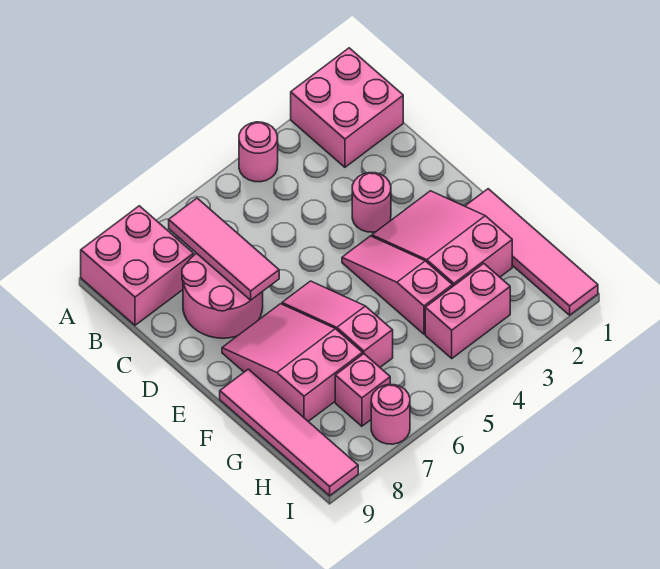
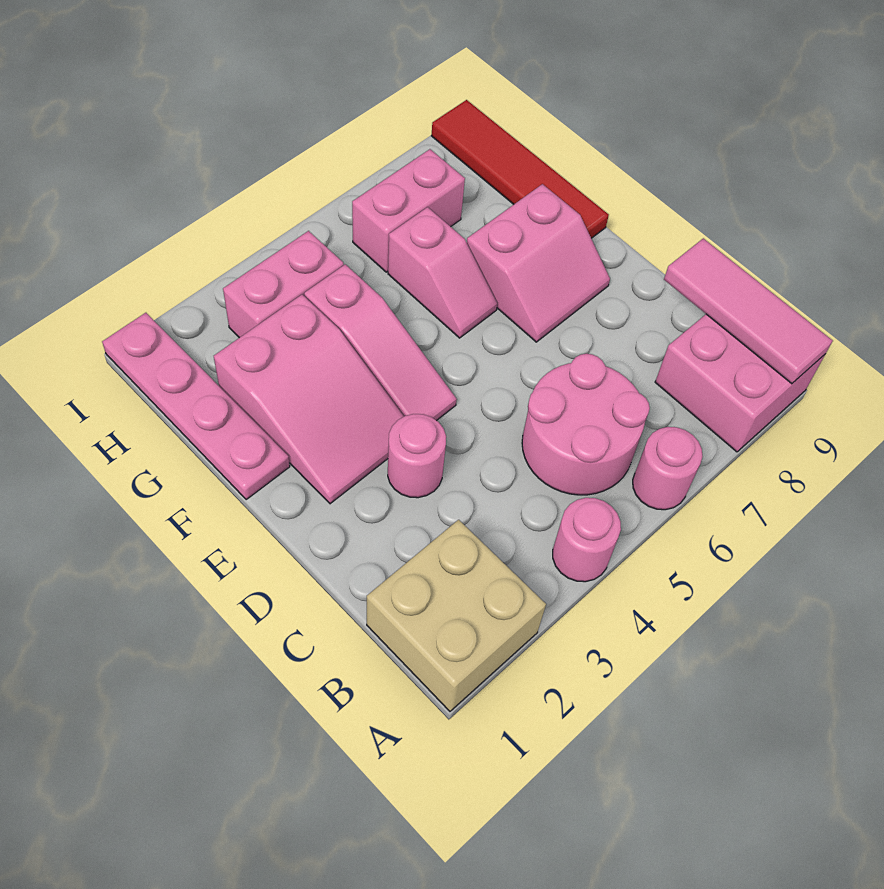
pink brick A1:B2 level 1 -> tan brick A1:B2 level 1
pink tile B7:D7 level 2 -> pink tile A9:C9 level 2
pink round brick C7:D8 level 1 -> pink round brick B5:C6 level 1
pink slope E6:G6 level 1 top G -> pink slope F6:G6 level 1 top G
pink slope E7:G8 level 1 top G -> pink slope E7:F8 level 1 top F
pink tile F1:I1 level 1 -> pink plate F1:I1 level 1
pink tile F9:I9 level 1 -> red tile F9:I9 level 1
pink brick H7 level 1 -> pink brick H6:H7 level 1
pink round brick I7 level 1 -> pink round brick A6 level 1

